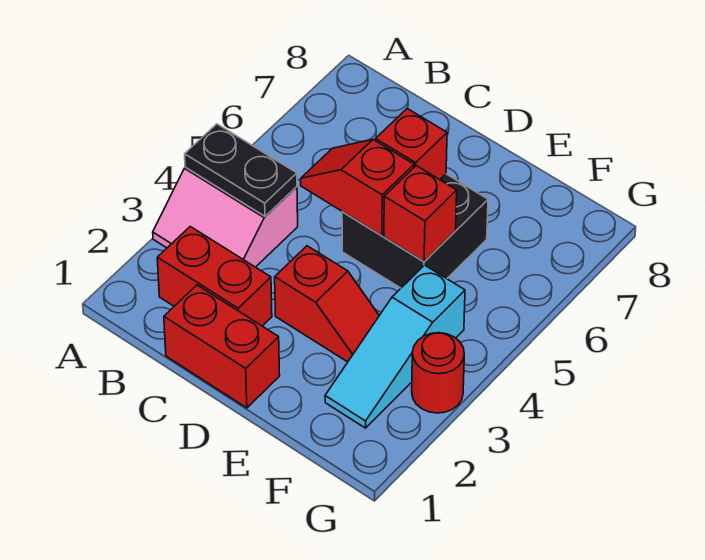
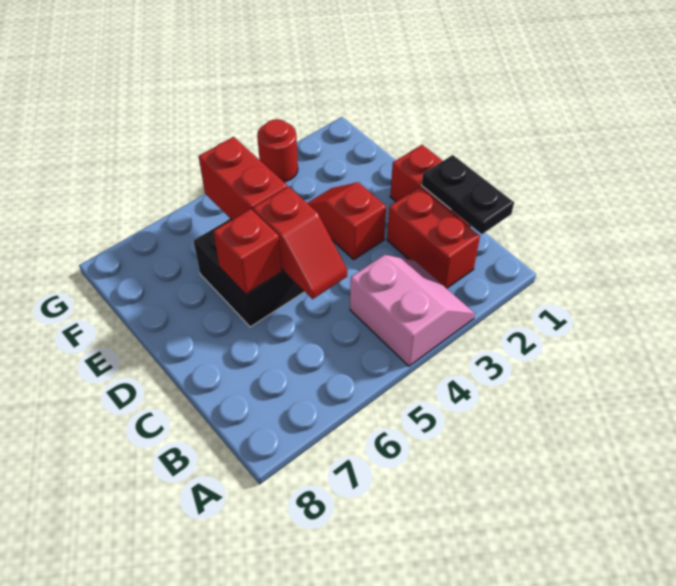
black plate A4:B4 level 2 -> black plate B1:C1 level 2
red brick E5 level 2 -> red brick E5:F5 level 2
cyan slope F2:F4 level 1 top 4 -> none

